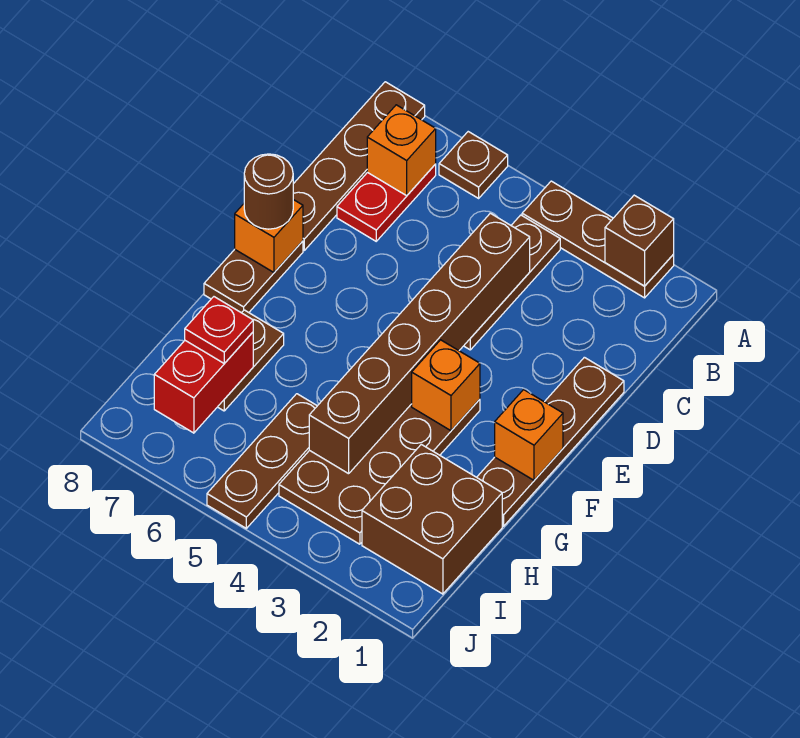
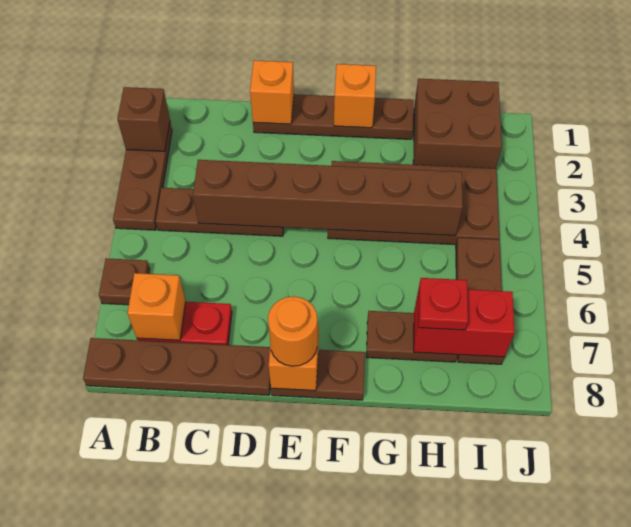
brown round brick E8 level 3 -> orange round brick E8 level 3
orange brick F3 level 2 -> orange brick D1 level 2
brown plate H5:J5 level 1 -> brown plate I5:I7 level 1

